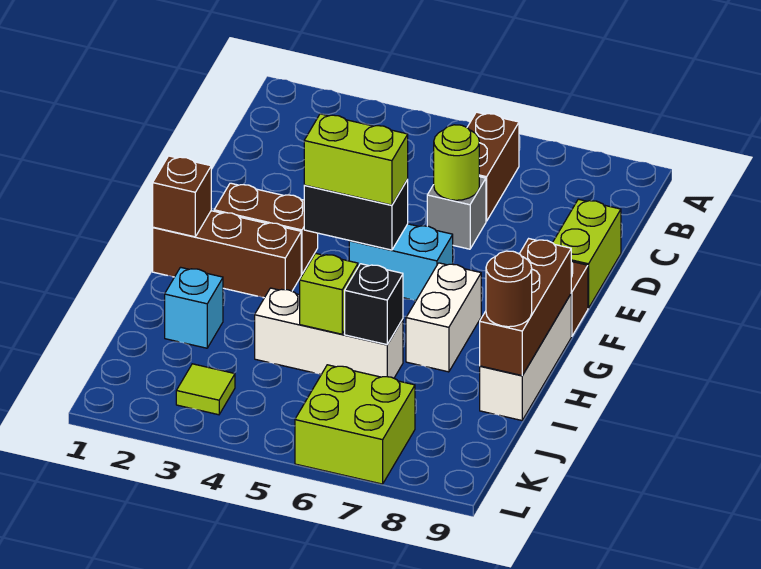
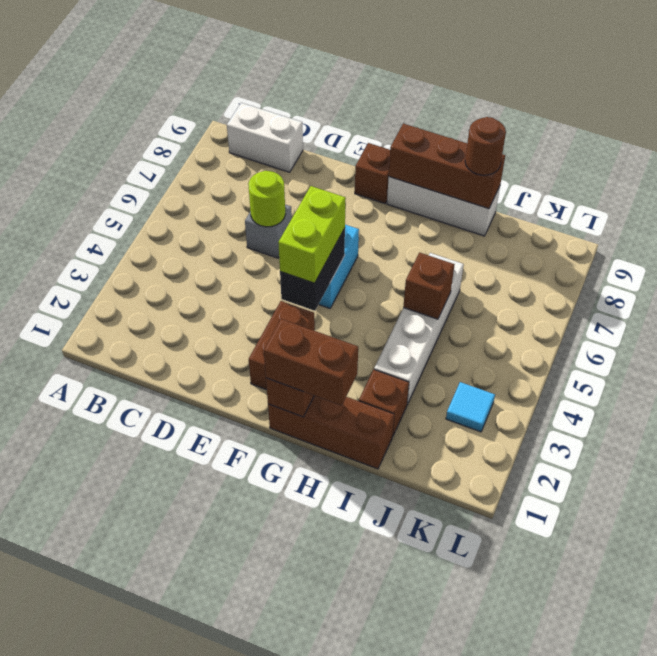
brown brick B6:C6 level 1 -> brown brick G1:H1 level 3
lime brick D9:E9 level 1 -> none
brown brick G1:G3 level 1 -> brown brick G1:I1 level 1
white brick G7:H7 level 1 -> white brick B9:C9 level 1
cyan brick I2 level 1 -> brown brick I2 level 1
white brick I4:I6 level 1 -> white brick I3:I6 level 1
lime brick I5 level 2 -> brown brick I5 level 2
black brick I6 level 2 -> none
lime tile K3 level 1 -> cyan tile K3 level 1
lime brick K6:L7 level 1 -> none

